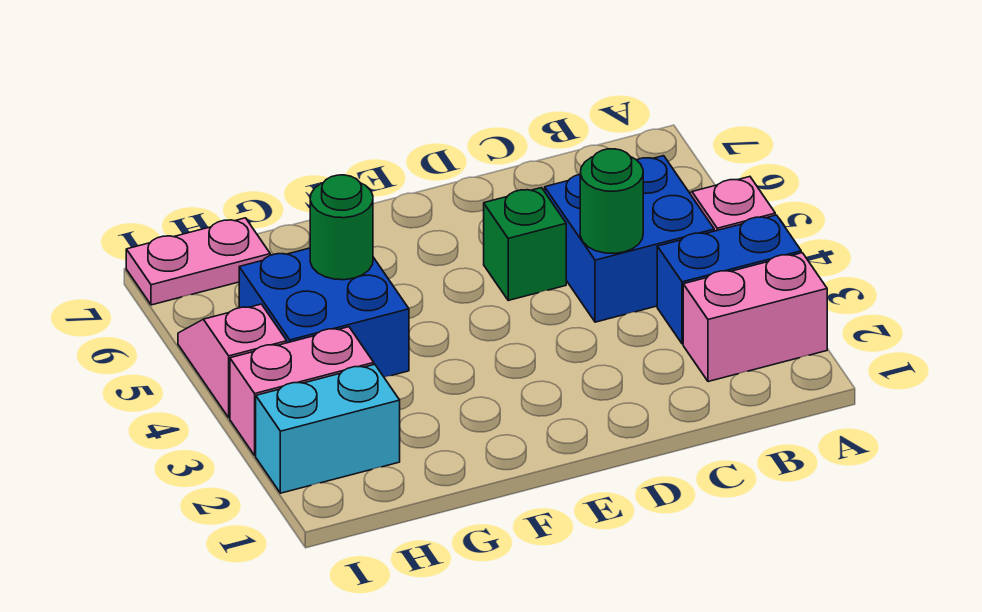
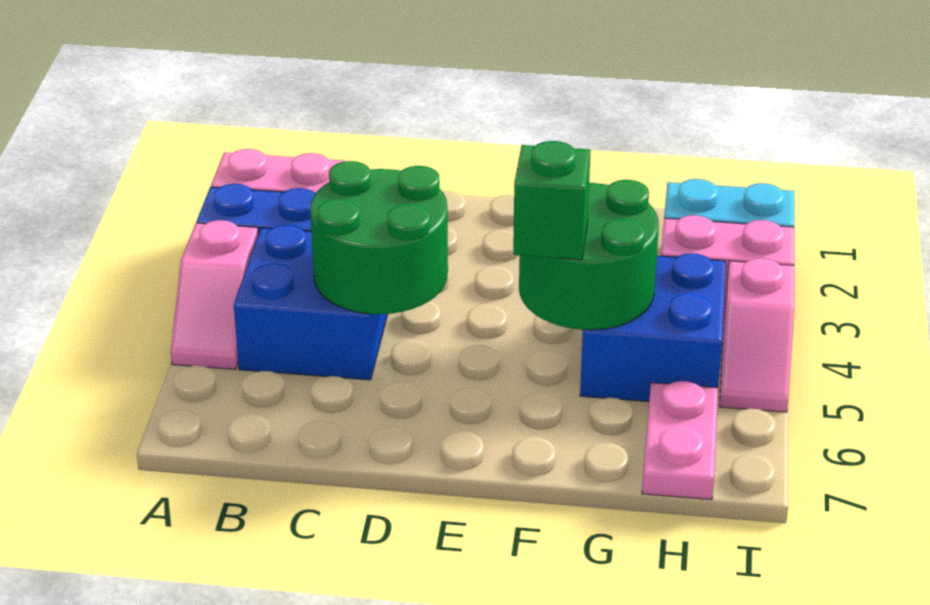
green round brick C4 level 2 -> green round brick C4:D5 level 2
green brick D5 level 1 -> green brick F5 level 3
green round brick G5 level 2 -> green round brick F4:G5 level 2
pink plate H7:I7 level 1 -> pink plate H6:H7 level 1

